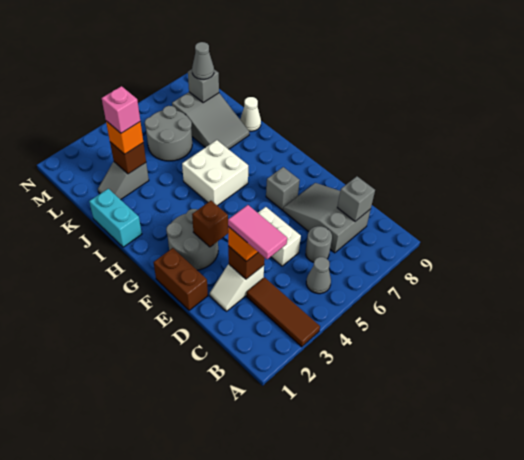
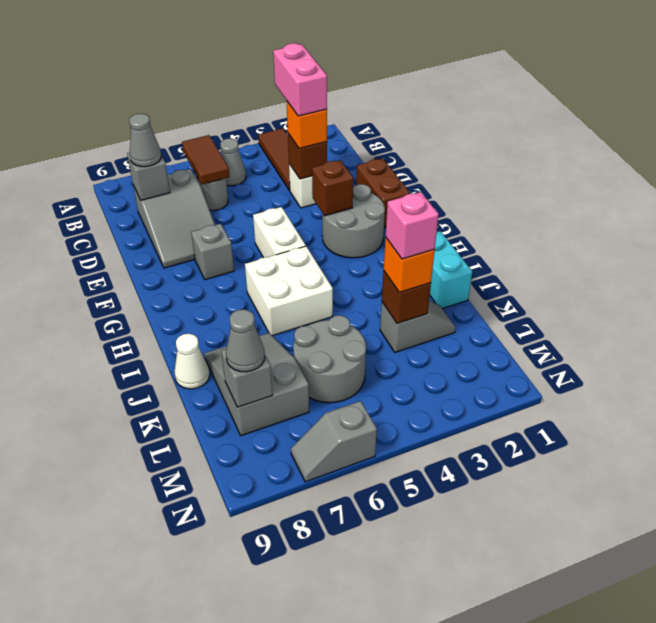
none -> brown tile B6:C6 level 2
pink tile C3:D3 level 4 -> pink brick C3:D3 level 4
none -> grey cone C8 level 3
white brick D5:E5 level 1 -> white brick F5:G5 level 1
none -> grey slope N6:N7 level 1 top 6

